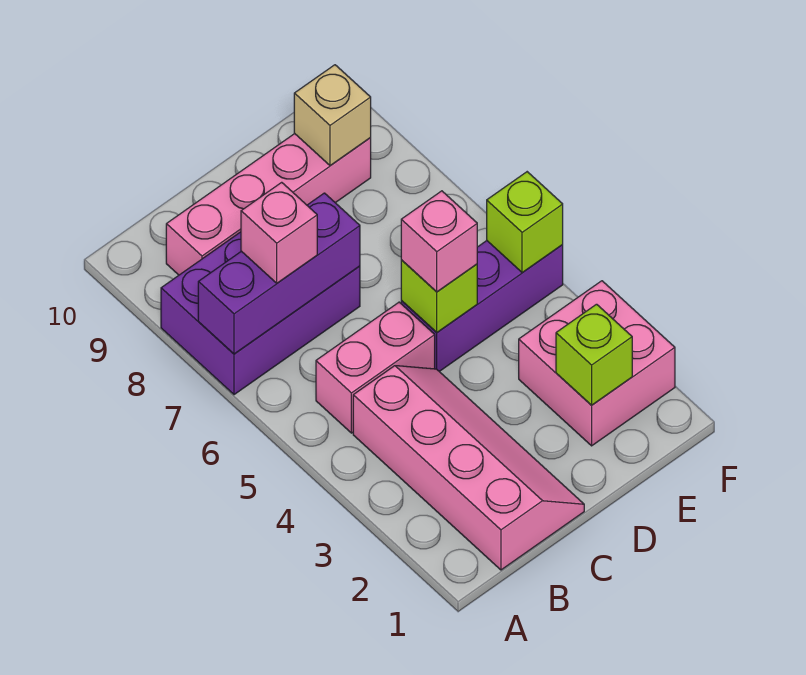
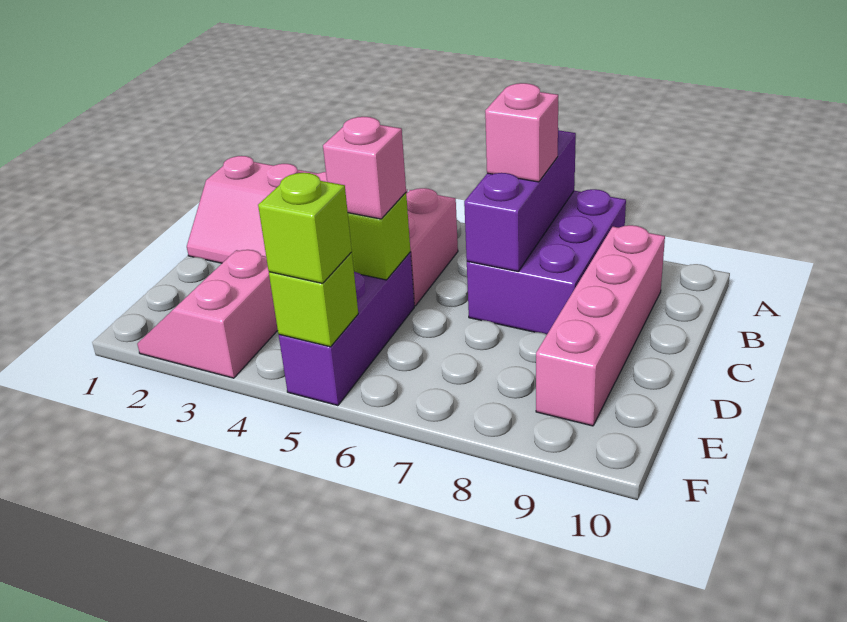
pink brick E2:F3 level 1 -> pink slope E2:F3 level 1 top 3
lime brick E2 level 2 -> lime brick F5 level 3
tan brick E9 level 2 -> none

